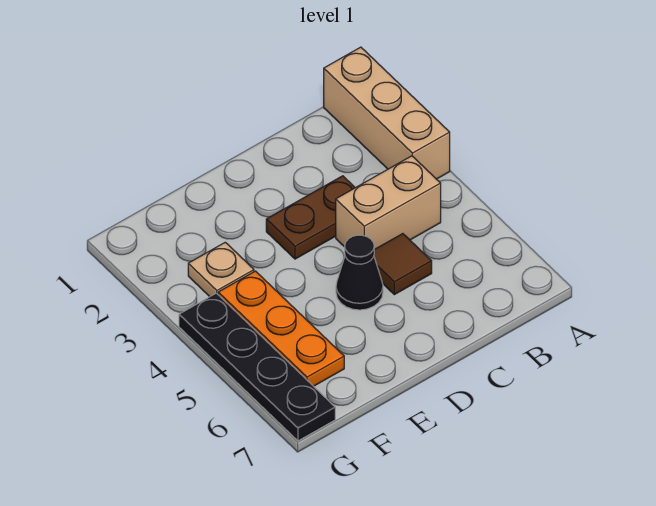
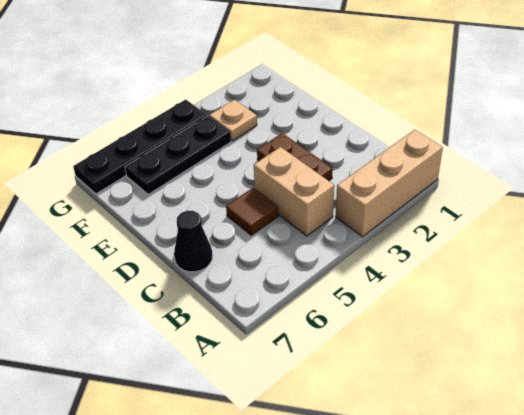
black cone D5 level 1 -> black cone C7 level 1
orange plate F4:F6 level 1 -> black plate F4:F6 level 1

